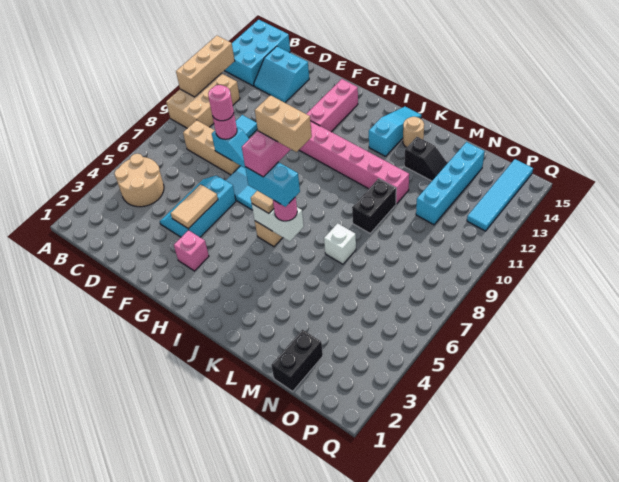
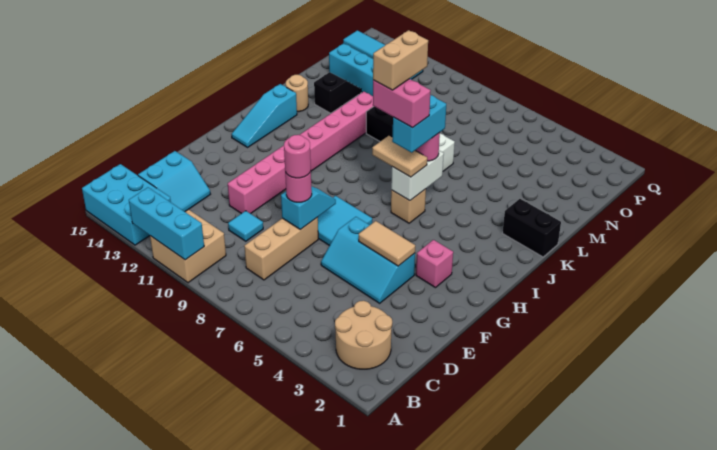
tan brick A9:B11 level 1 -> tan brick A10:B11 level 1
tan brick A10:A12 level 2 -> cyan brick A10:A12 level 2
tan round brick B4:C5 level 1 -> tan round brick B2:C3 level 1
pink brick G12:G14 level 1 -> none
cyan slope J13:J15 level 1 top 13 -> cyan slope H14:J14 level 1 top J
black brick N1:N2 level 1 -> black brick K1:K2 level 1

